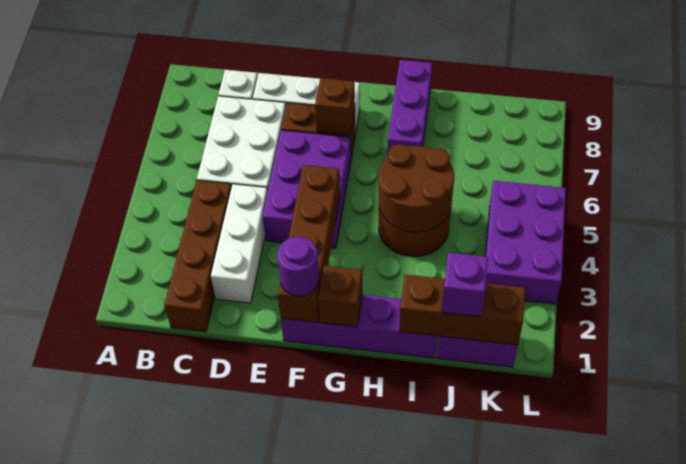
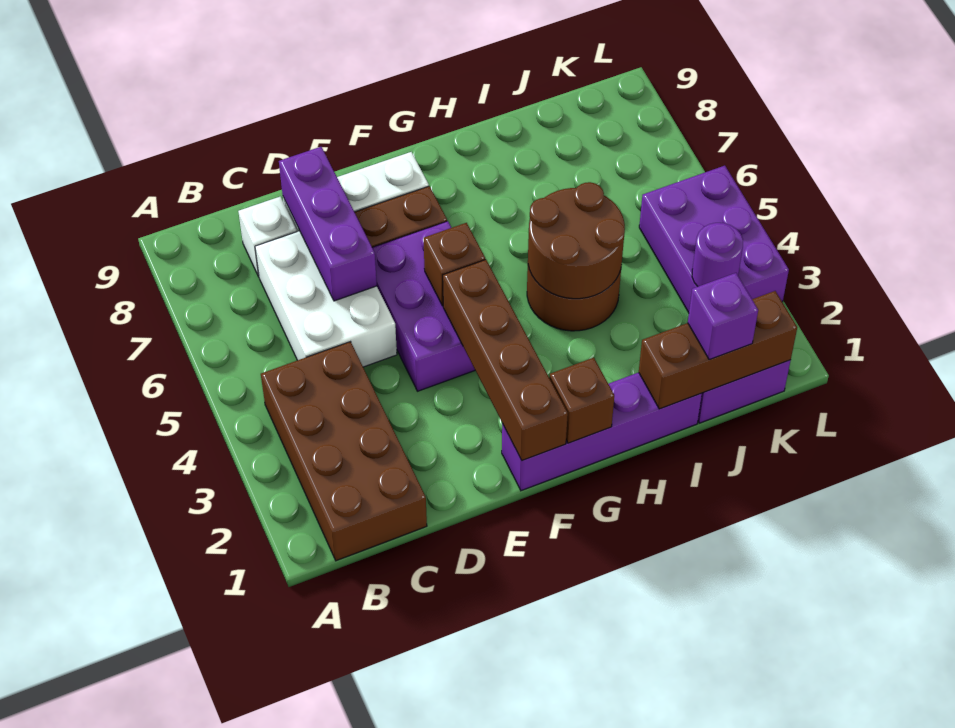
brown brick C1:C4 level 1 -> brown brick B1:C4 level 1
white brick D2:D4 level 1 -> none
purple round brick F1 level 3 -> purple round brick K3 level 2
brown brick F7 level 2 -> brown brick F5 level 2
purple brick H7:H9 level 1 -> purple brick D6:D8 level 2

